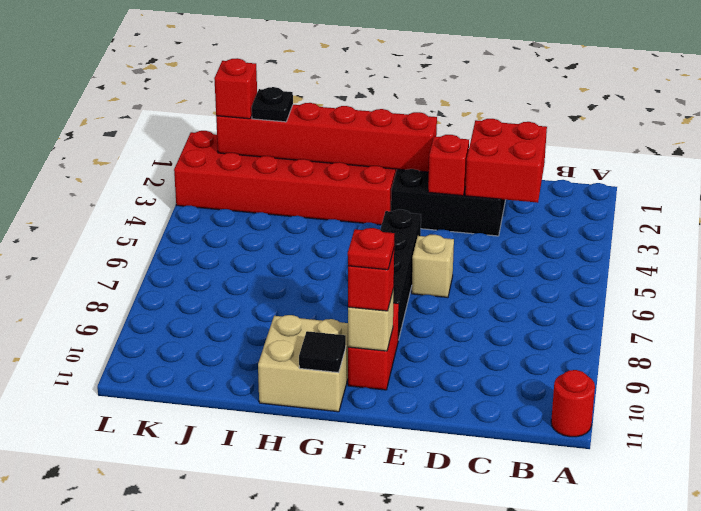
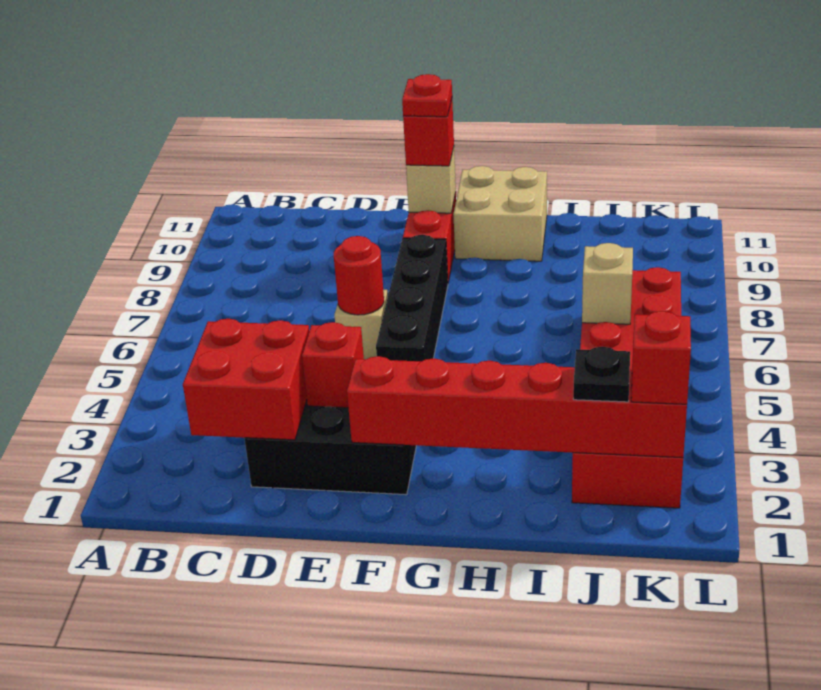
red round brick A11 level 1 -> red round brick E6 level 2
red brick G2:L3 level 1 -> red brick J2:K7 level 1
black tile G11 level 2 -> none
none -> tan brick J6 level 2

